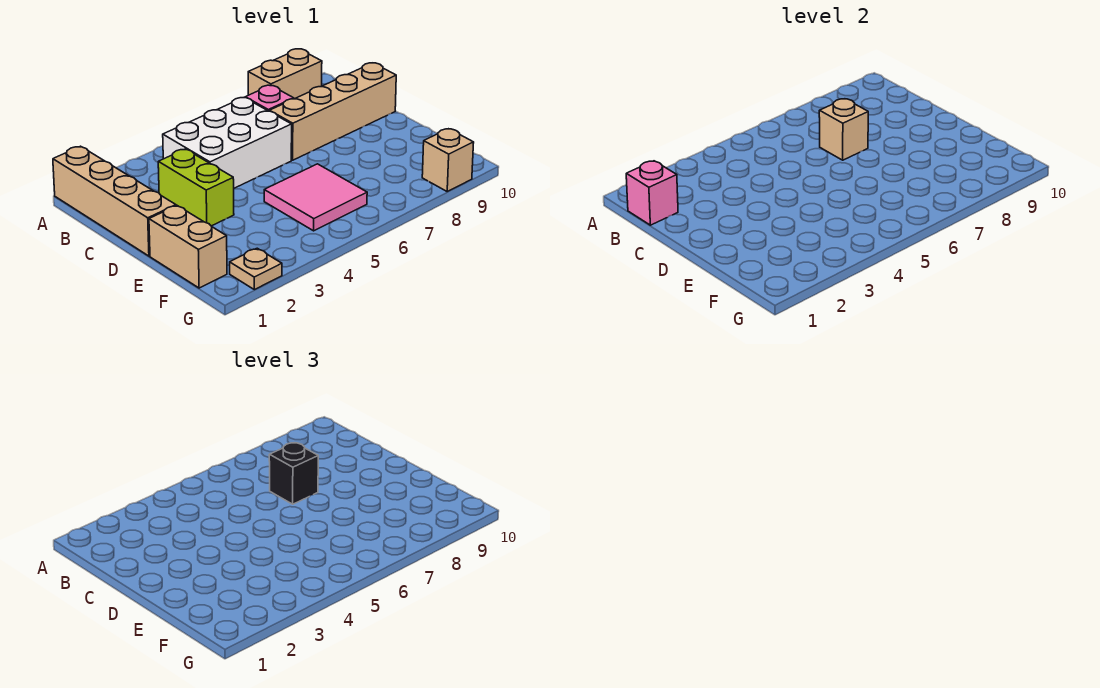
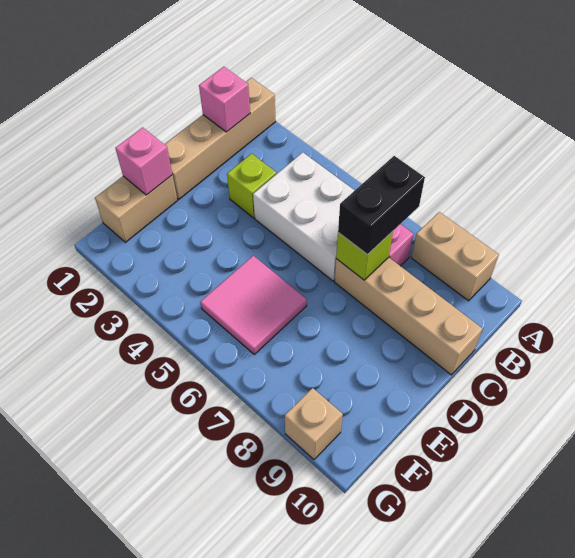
lime brick C3:D3 level 1 -> lime brick C3 level 1
tan brick C7 level 2 -> lime brick C7 level 2
black brick C7 level 3 -> black brick B7:C7 level 3
none -> pink brick E1 level 2
tan plate G2 level 1 -> none

